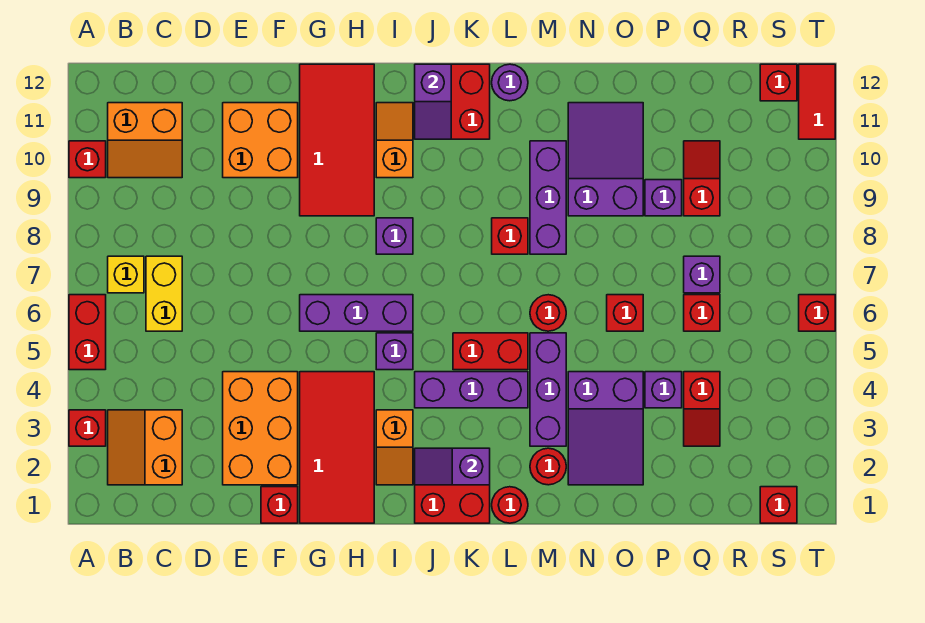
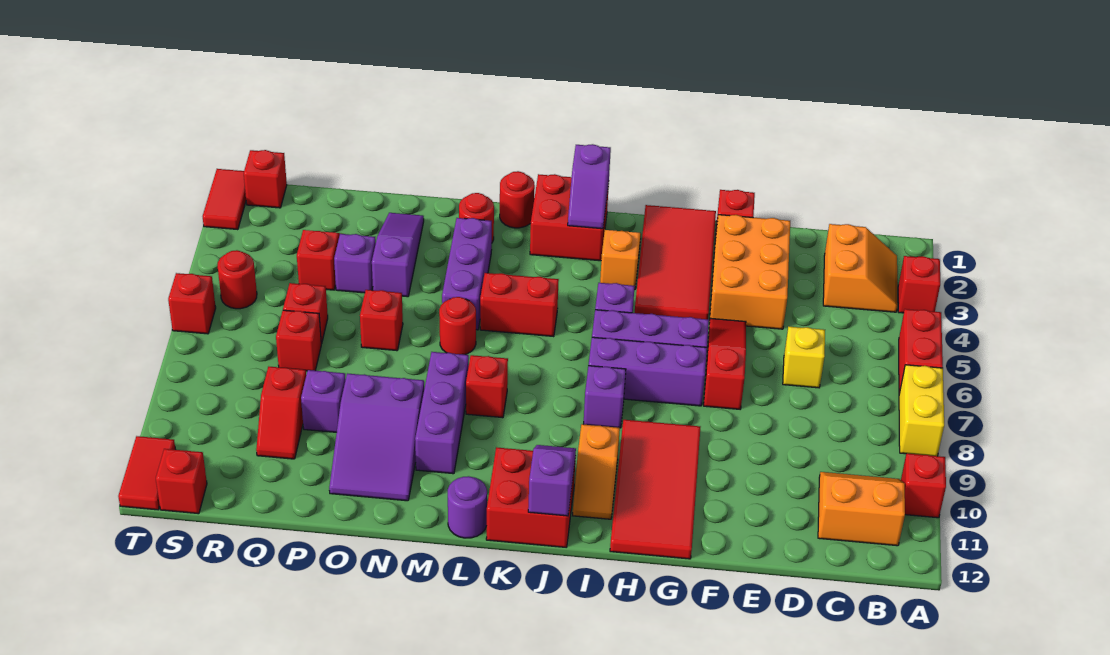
yellow brick B7 level 1 -> yellow brick D6 level 1
yellow brick C6:C7 level 1 -> yellow brick A7:A8 level 1
orange brick E10:F11 level 1 -> none
none -> red slope F5:F7 level 1 top 7
purple slope J2:K2 level 2 top K -> purple slope J1:J2 level 2 top 1
purple brick J4:L4 level 1 -> purple brick G7:I7 level 1
purple slope N2:O4 level 1 top 4 -> purple slope O2:O4 level 1 top 4
purple brick Q7 level 1 -> red brick Q7 level 1
none -> red round brick S5 level 1
none -> red tile T1:T2 level 1

